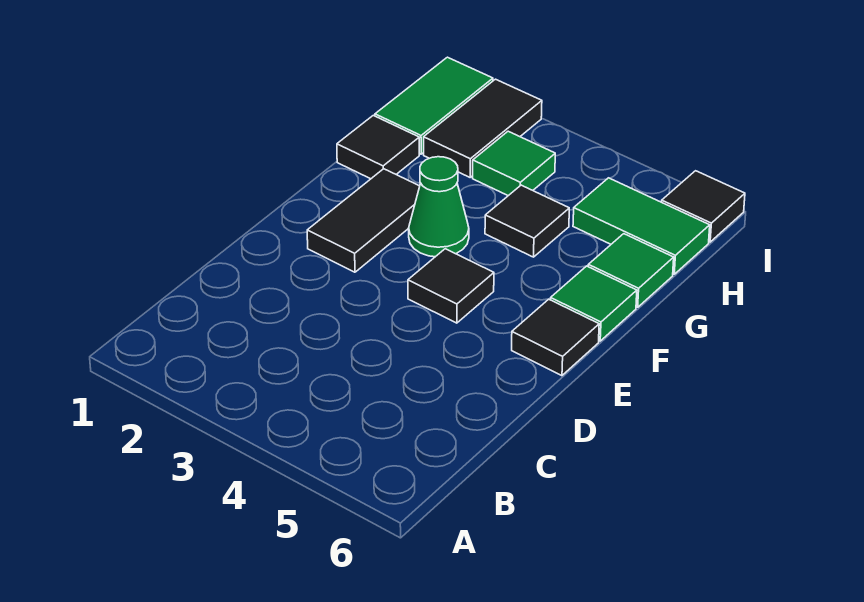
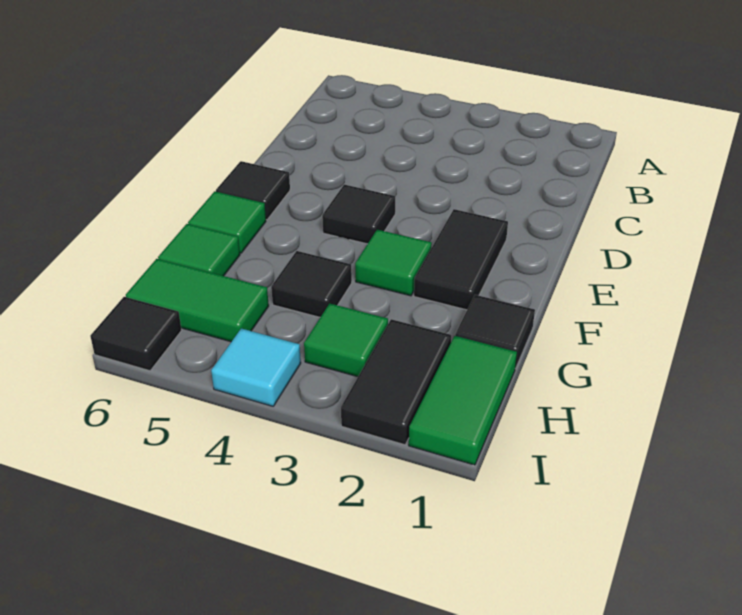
green cone F3 level 1 -> green tile F3 level 1
none -> cyan tile I4 level 1

